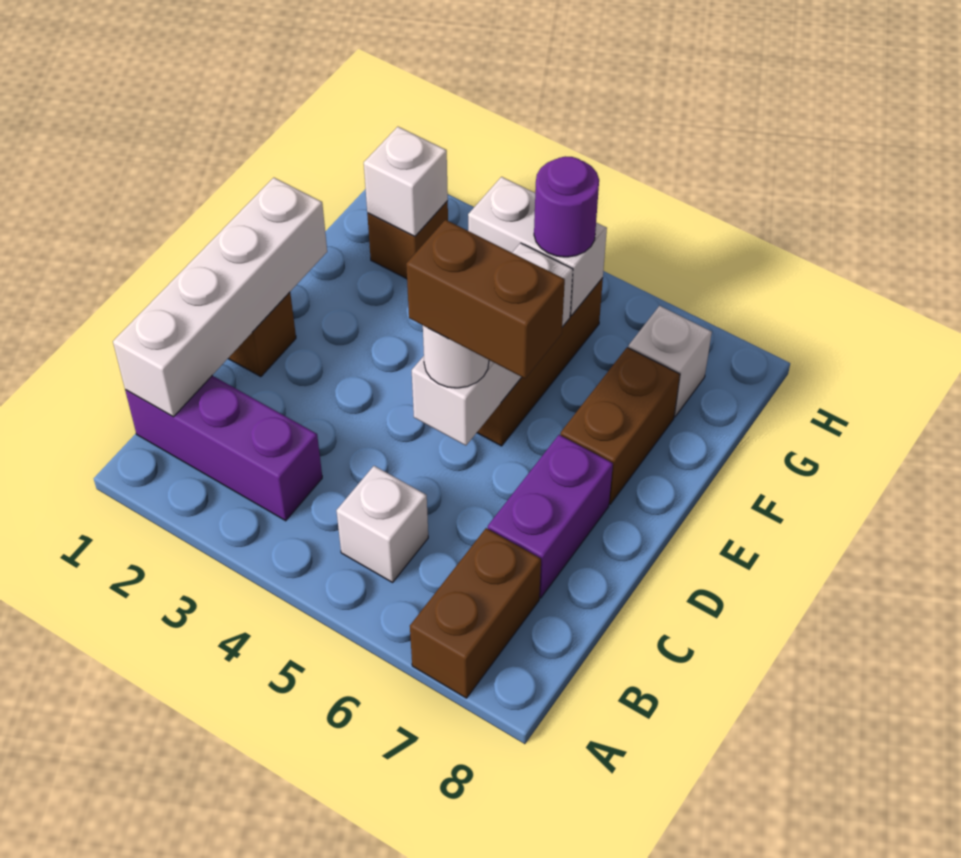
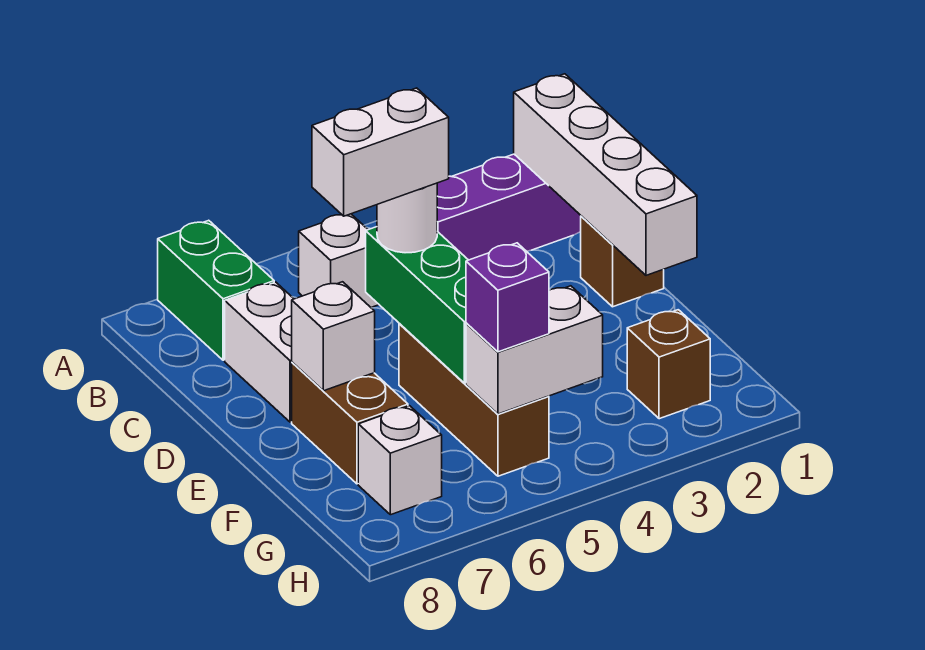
brown brick A7:B7 level 1 -> green brick A7:B7 level 1
purple brick C7:D7 level 1 -> white brick C7:D7 level 1
white brick D5:F5 level 2 -> green brick D5:F5 level 2
brown brick D5:D6 level 4 -> white brick D5:D6 level 4
white brick G2 level 2 -> white brick E7 level 2
purple round brick G5 level 3 -> purple brick G5 level 3

